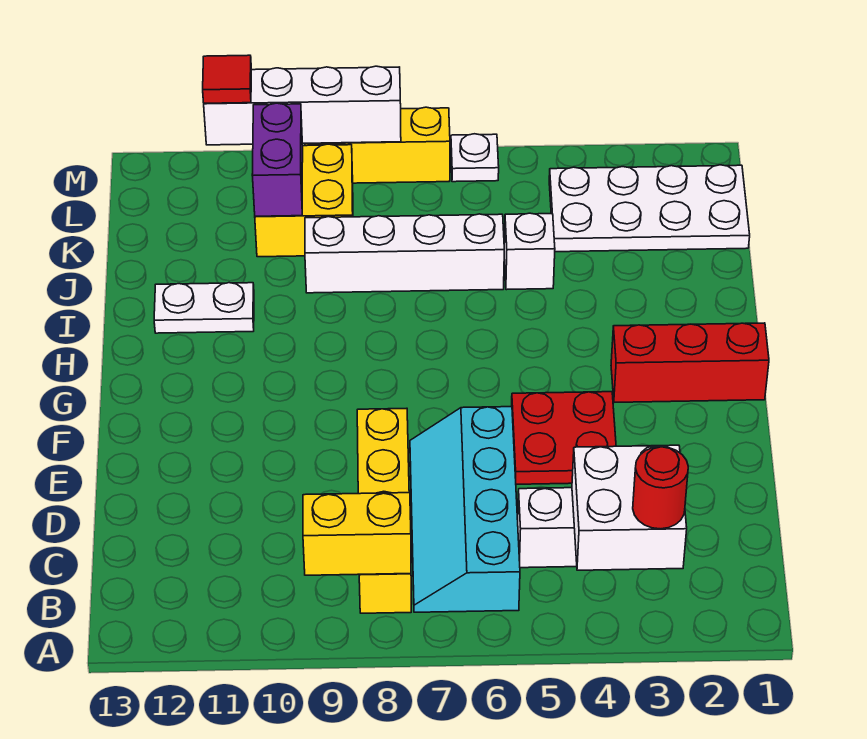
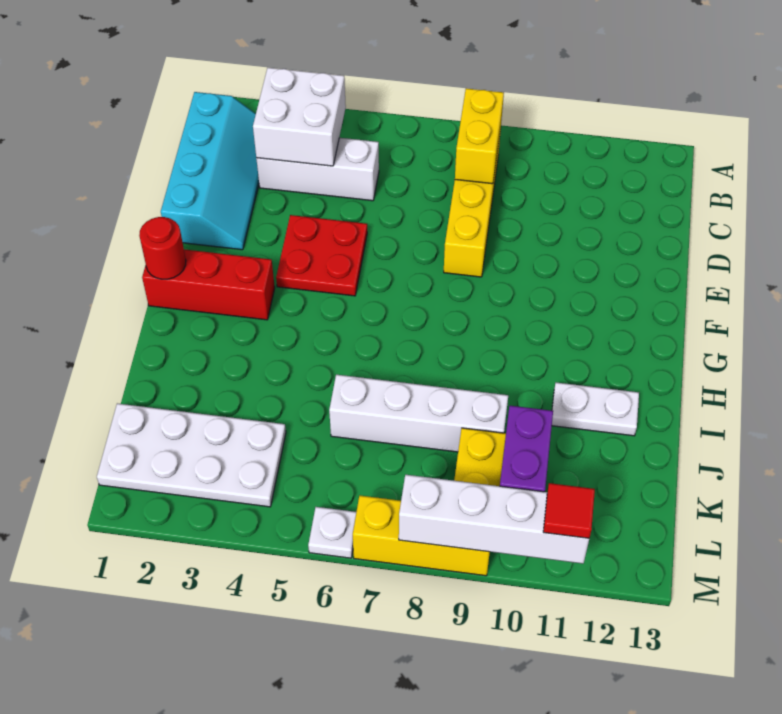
red round brick B3 level 3 -> red round brick G1 level 2
cyan slope B6:E7 level 1 top 6 -> cyan slope B1:E2 level 1 top 1
yellow brick B8:B9 level 2 -> yellow brick B8:C8 level 2
white brick J5 level 1 -> none

